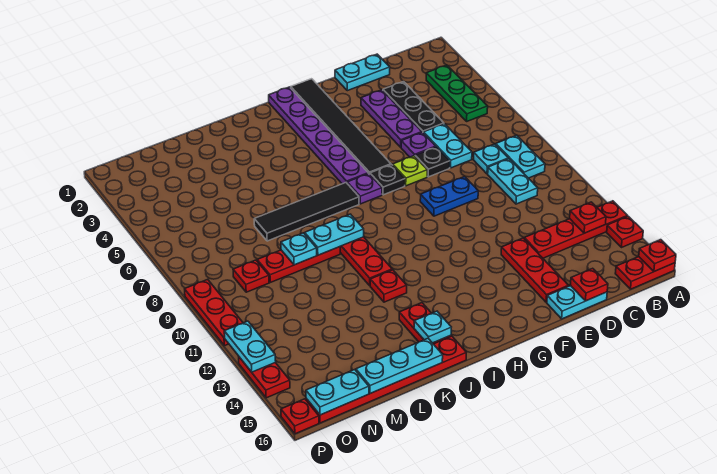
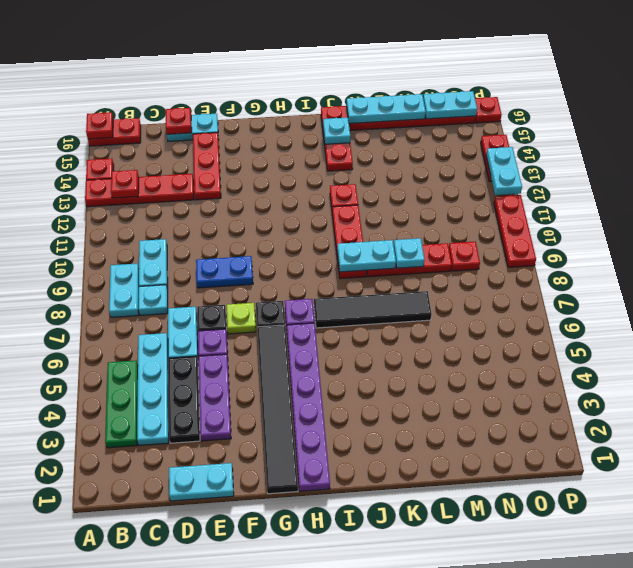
none -> cyan plate C3:C6 level 1

